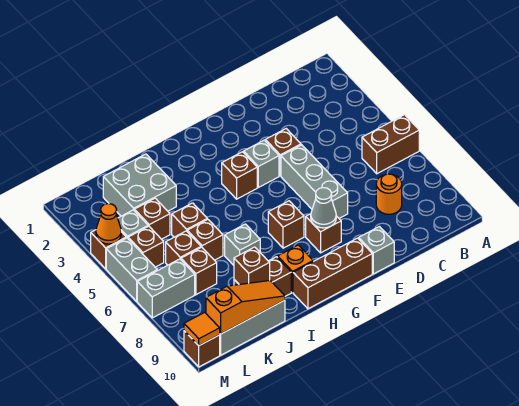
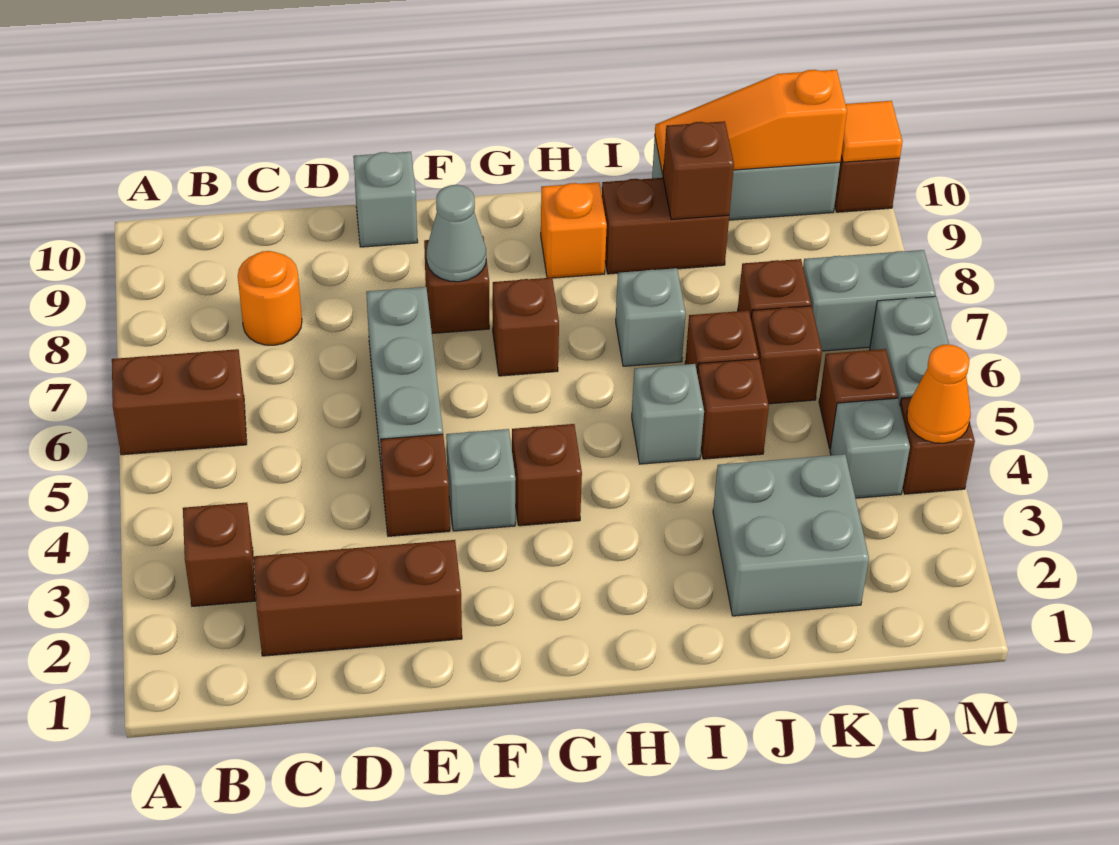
brown brick F10:H10 level 1 -> brown brick C2:E2 level 1
none -> grey brick I5 level 1
brown brick K4 level 1 -> brown brick B3 level 1

